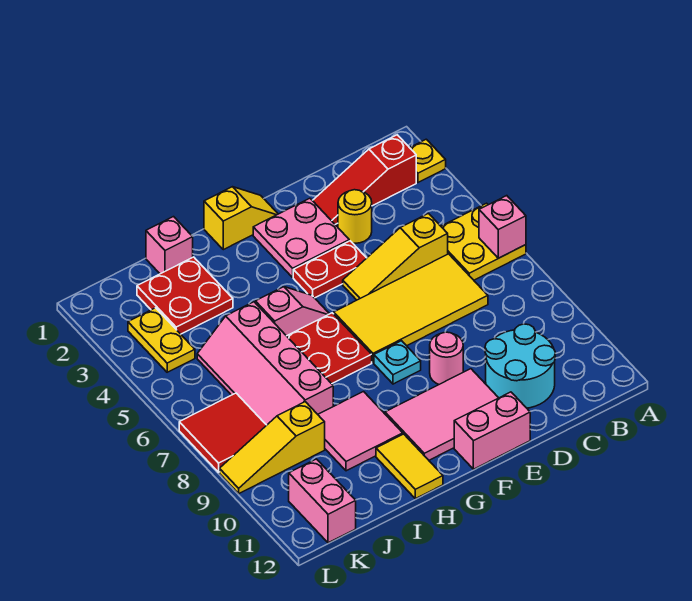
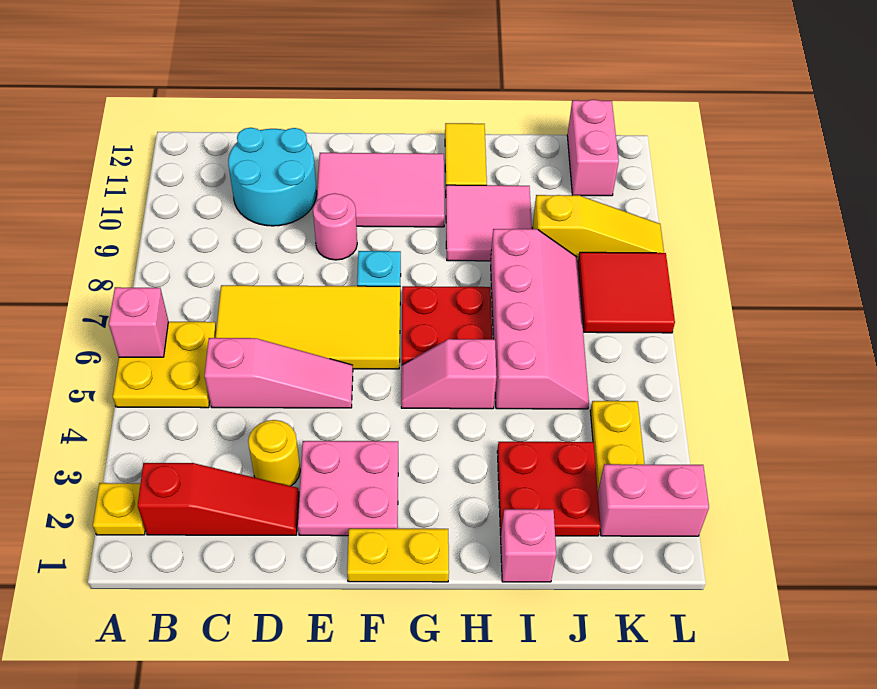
yellow slope C5:E5 level 1 top C -> pink slope C5:E5 level 1 top C
red plate E4:F4 level 1 -> none
pink brick E12:F12 level 1 -> pink brick K2:L2 level 1
yellow slope F1:G1 level 1 top G -> yellow plate F1:G1 level 1

